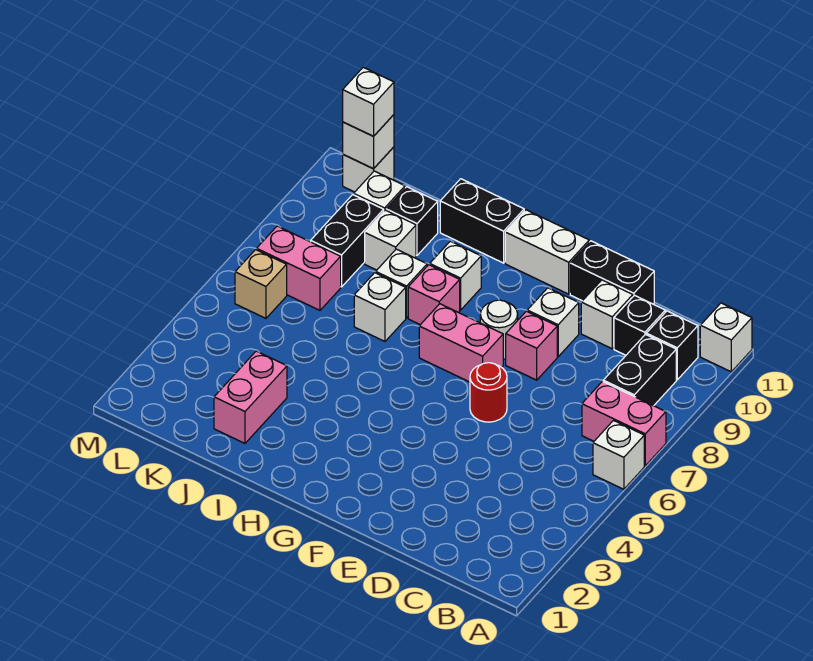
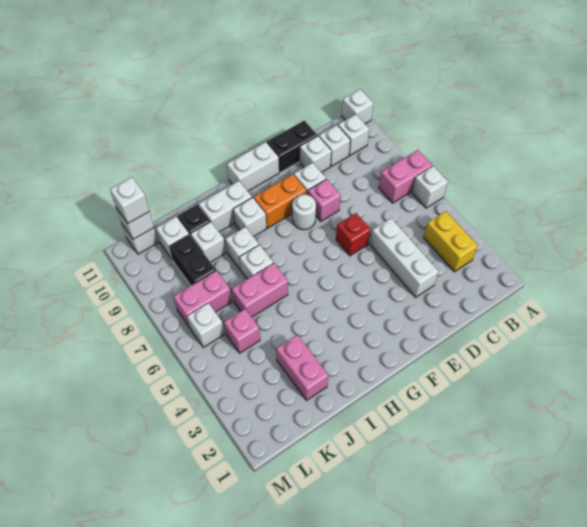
none -> yellow brick B3:B4 level 1
black brick B8:B9 level 1 -> none
black brick B10 level 1 -> white brick B10 level 1
black brick C10 level 1 -> white brick C10 level 1
none -> white brick D3:D5 level 1
red round brick E6 level 1 -> red brick E6 level 1
pink brick F7:G7 level 1 -> pink brick I6:J6 level 1
none -> orange brick F9:G9 level 1
pink brick H8 level 1 -> pink brick K5 level 1
none -> white brick H10:I10 level 1
black brick H11:I11 level 1 -> none
tan brick L6 level 1 -> white brick L6 level 1

